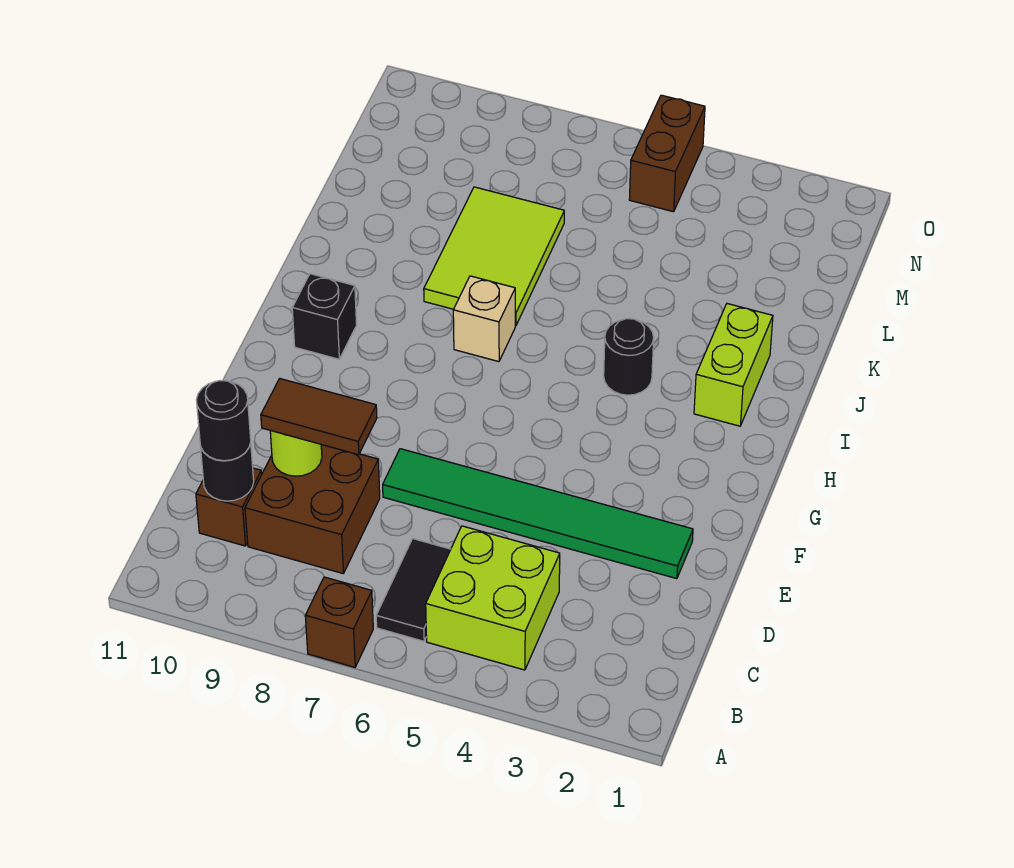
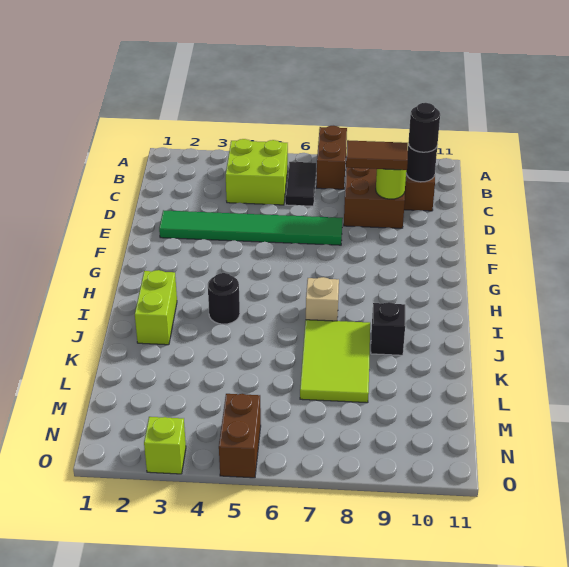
brown brick A7 level 1 -> brown brick A7:B7 level 1
black brick H10 level 1 -> black brick J9 level 1
none -> lime brick O3 level 1

